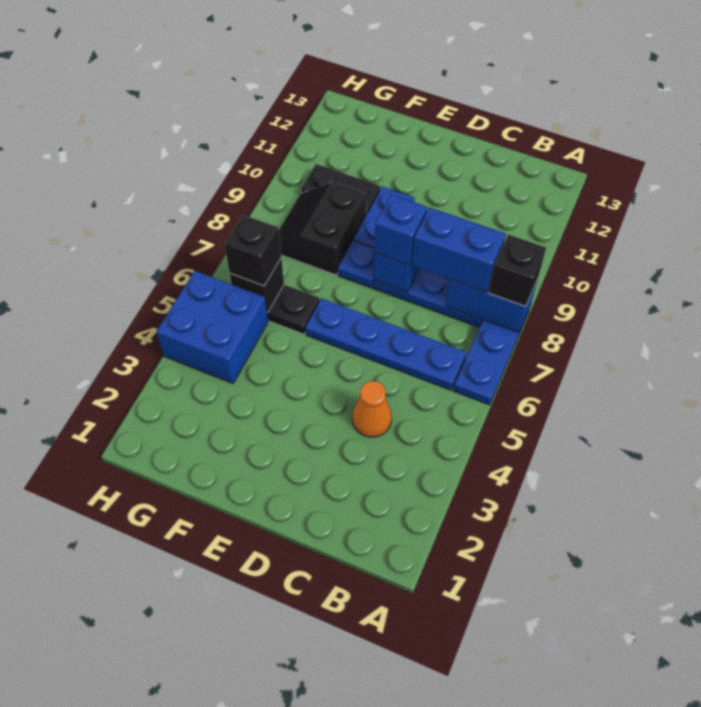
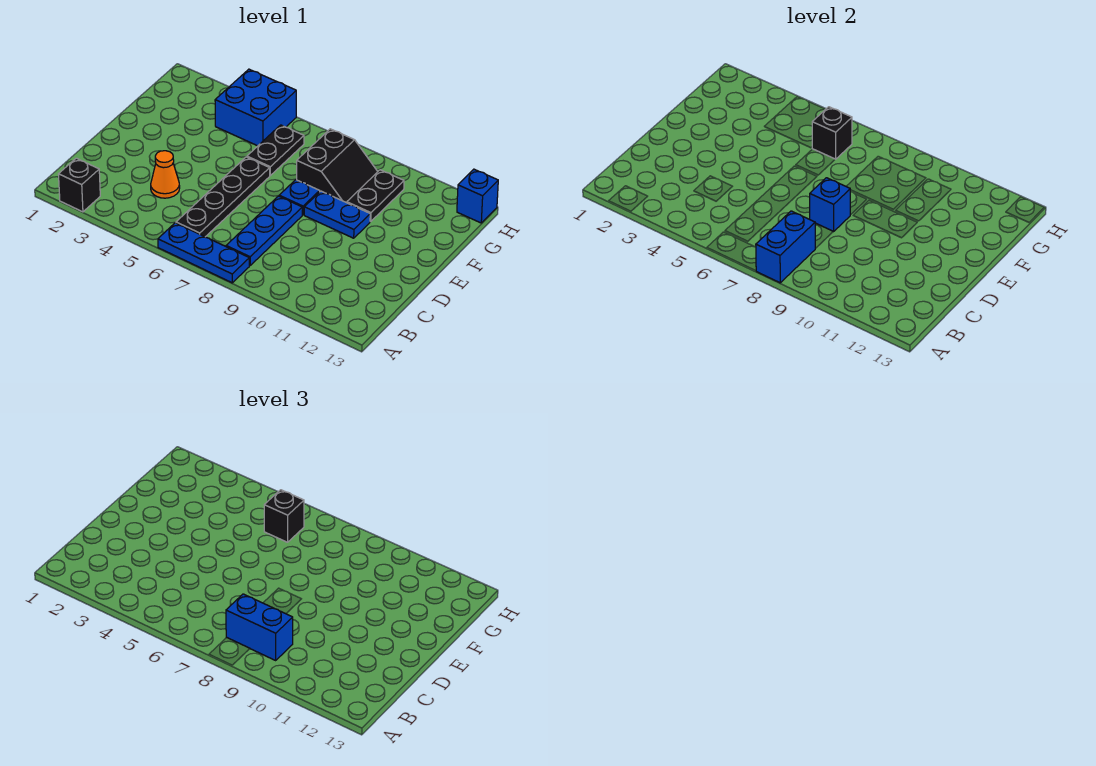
black brick A8 level 3 -> black brick A2 level 1
blue plate B6:E6 level 1 -> black plate B6:E6 level 1
blue brick B8:C8 level 3 -> blue brick B8:B9 level 3
blue brick D8 level 3 -> blue brick H13 level 1
black slope F8:G9 level 1 top F -> black slope F8:G9 level 1 top 8

